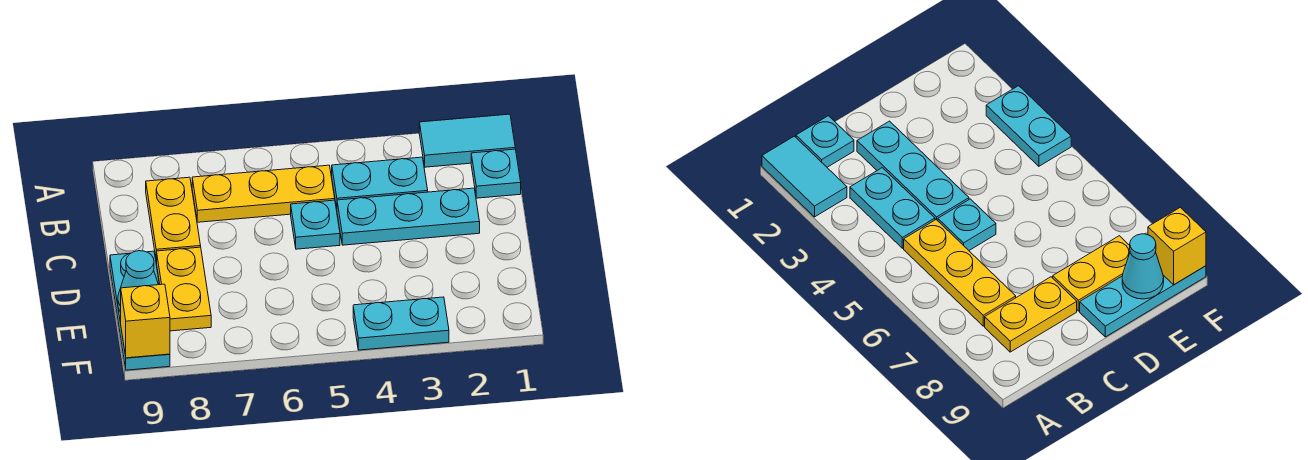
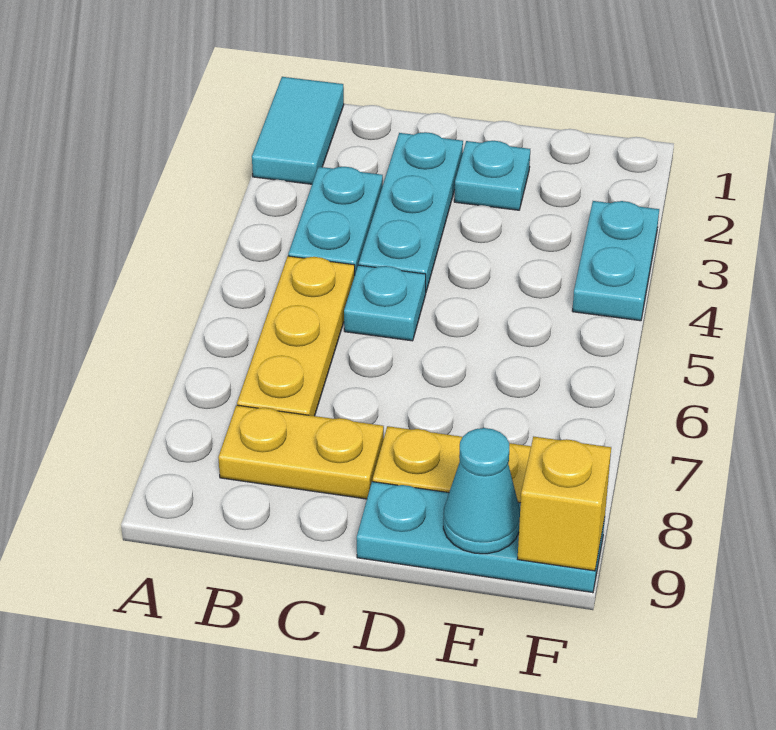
cyan plate B1 level 1 -> cyan plate D2 level 1

